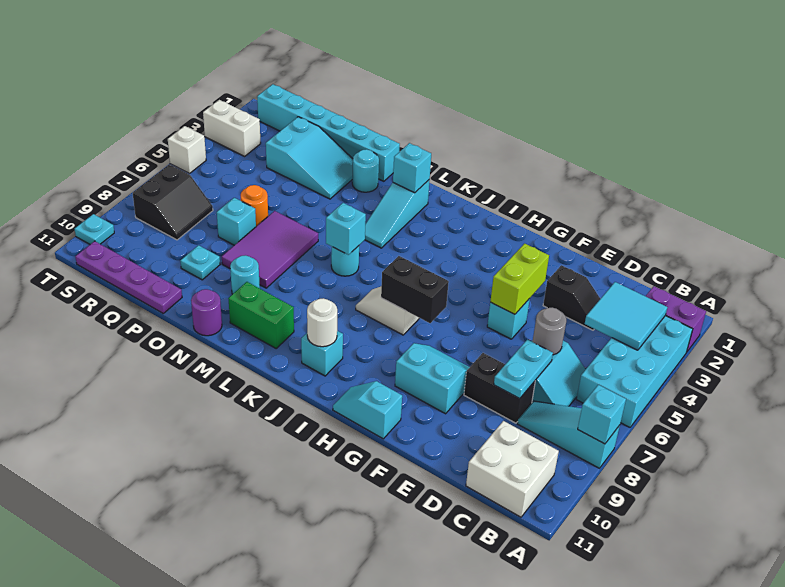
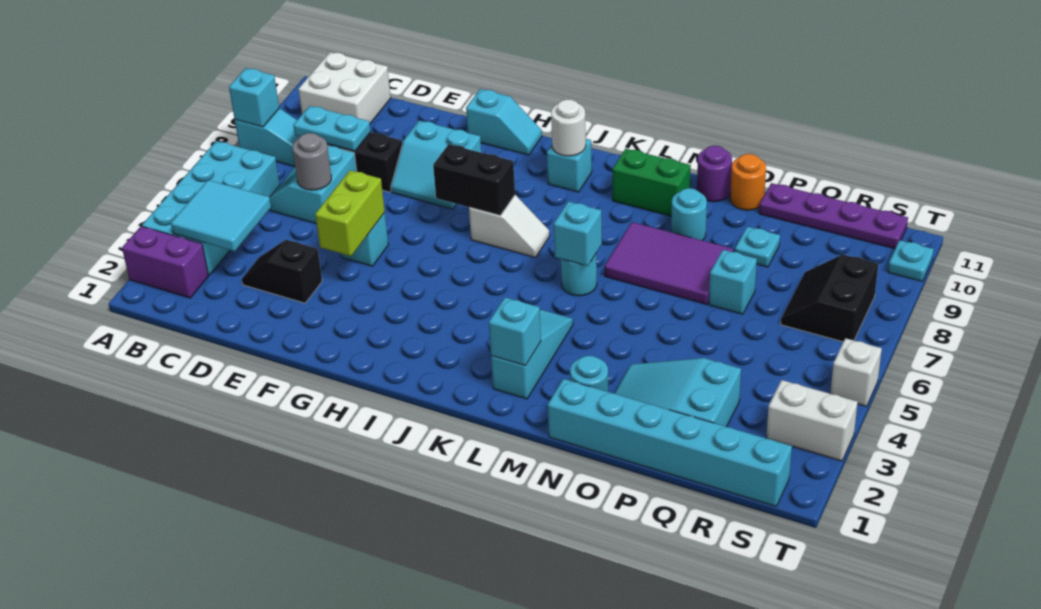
cyan plate D7:D8 level 2 -> cyan plate C8:D8 level 2
purple tile N6:O8 level 1 -> purple tile M7:O8 level 1
orange round brick P6 level 1 -> orange round brick O11 level 1

